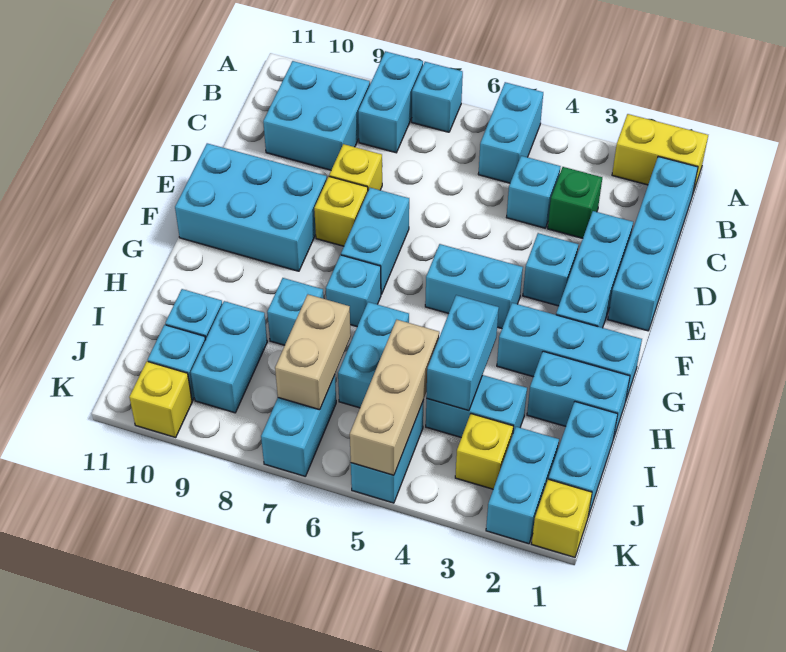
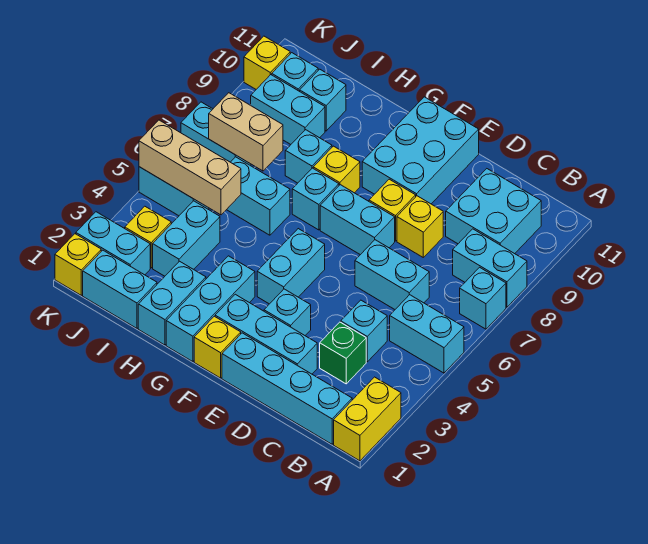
none -> yellow brick F1 level 1
none -> yellow brick G8 level 1
cyan brick H4:I4 level 2 -> cyan brick C6:D6 level 1

